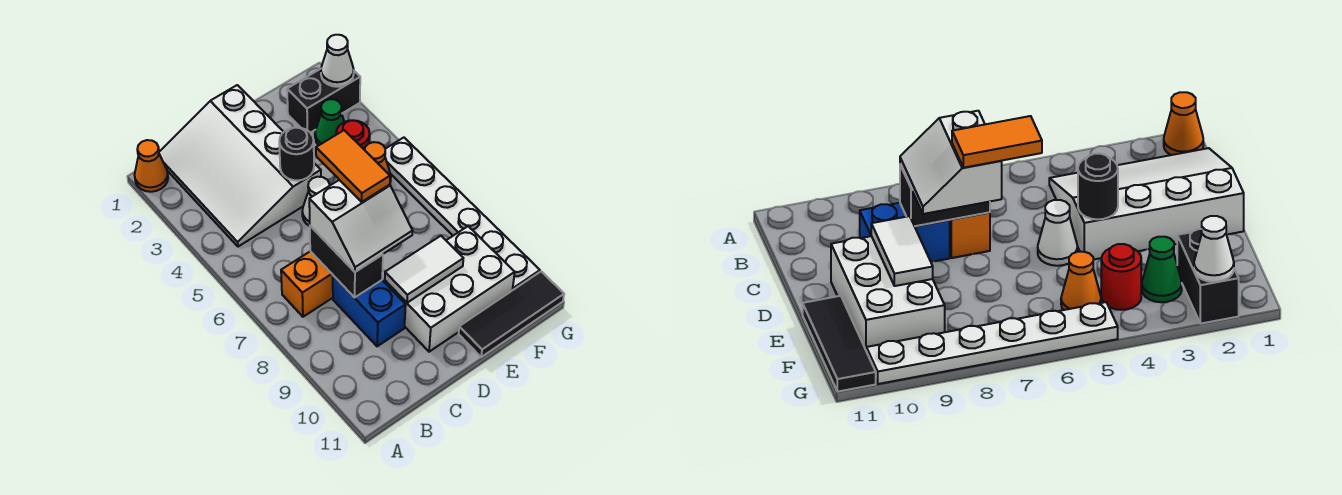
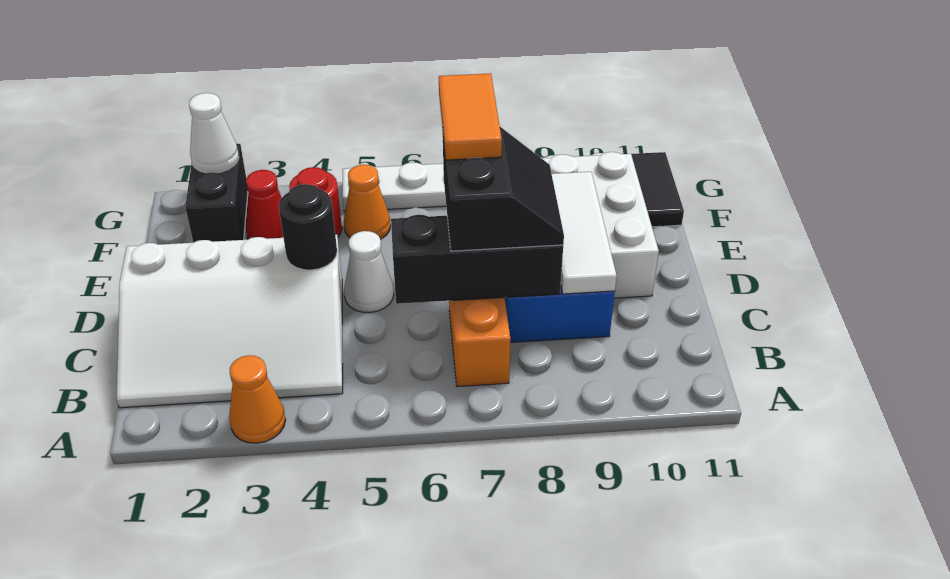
orange cone A1 level 1 -> orange cone A3 level 1
black brick C7:C8 level 2 -> black brick C6:C8 level 2
white slope C7:D8 level 3 top 7 -> black slope C7:D8 level 3 top 7
orange tile D6:D7 level 4 -> orange tile D7:E7 level 4
white tile D9:E9 level 2 -> white tile C9:E9 level 2
black tile E11:G11 level 1 -> black tile F11:G11 level 1
green cone F3 level 1 -> red cone F3 level 1

